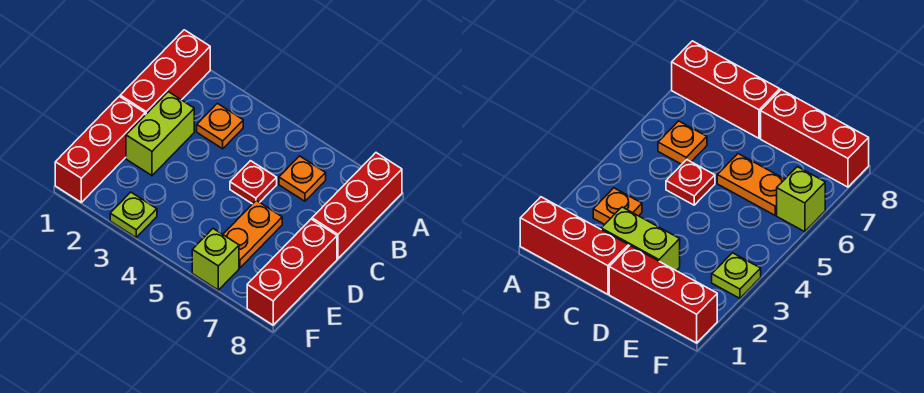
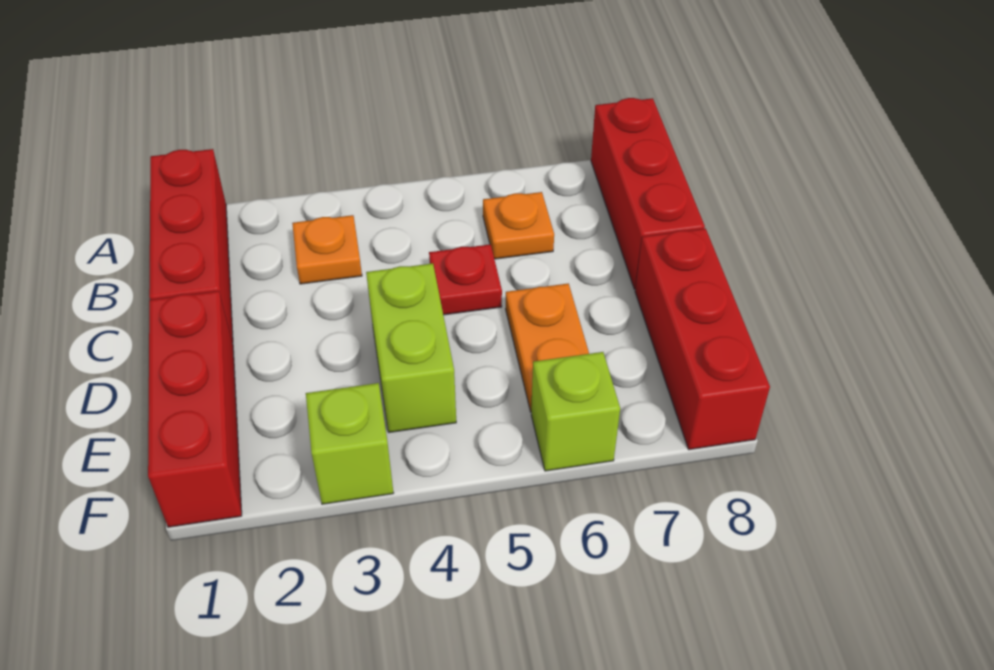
lime brick C2:D2 level 1 -> lime brick D4:E4 level 1
lime plate F3 level 1 -> lime brick F3 level 1

